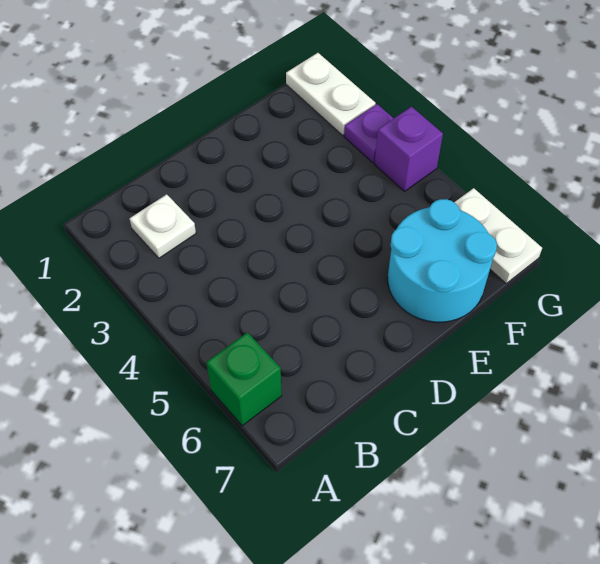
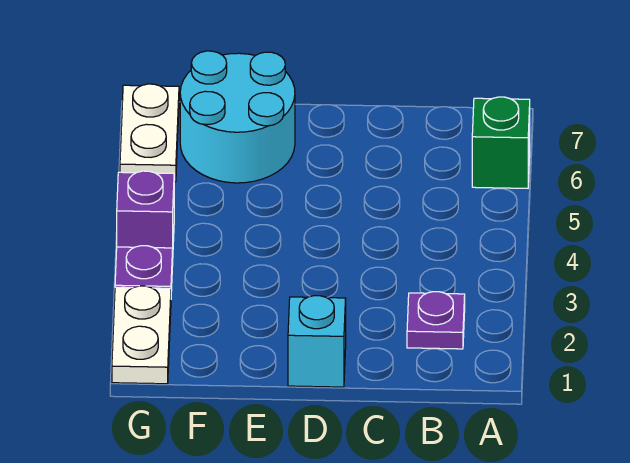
white plate B2 level 1 -> purple plate B2 level 1
none -> cyan brick D1 level 1

